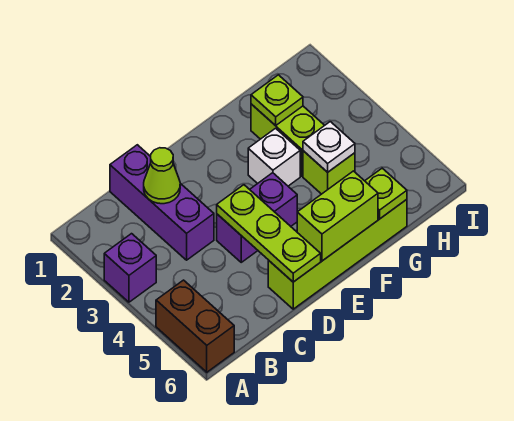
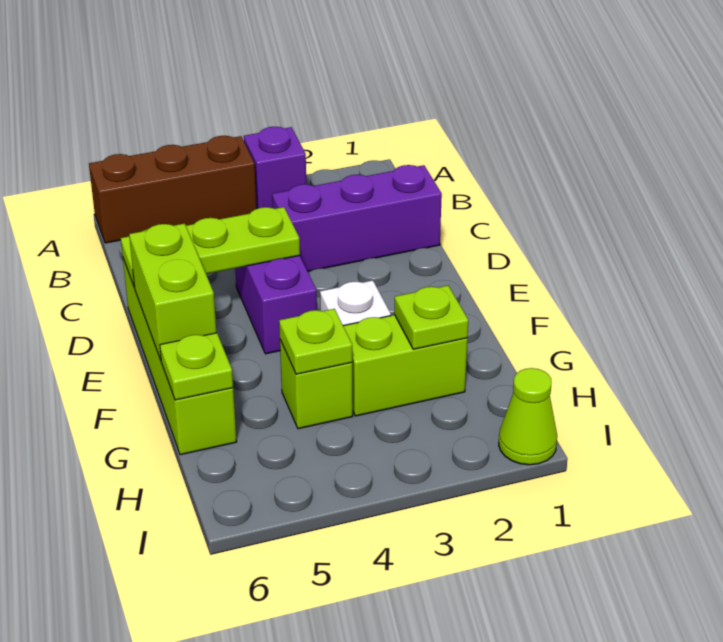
brown brick A5:A6 level 1 -> brown brick A4:A6 level 1
lime cone C2 level 2 -> lime cone I1 level 1
white plate G4 level 2 -> lime plate G4 level 2

